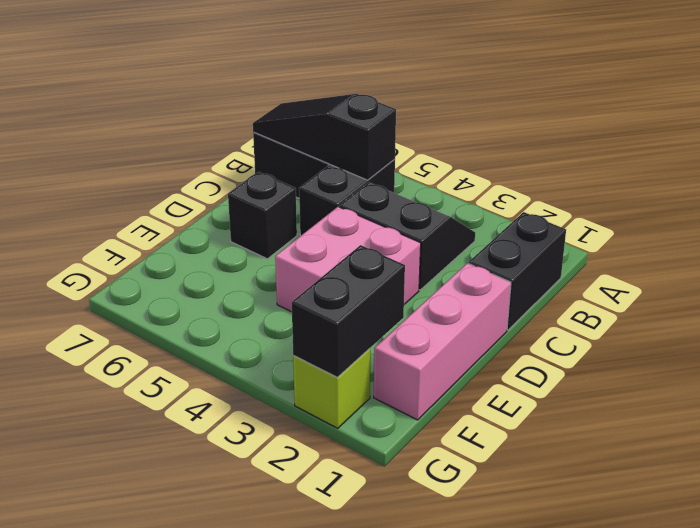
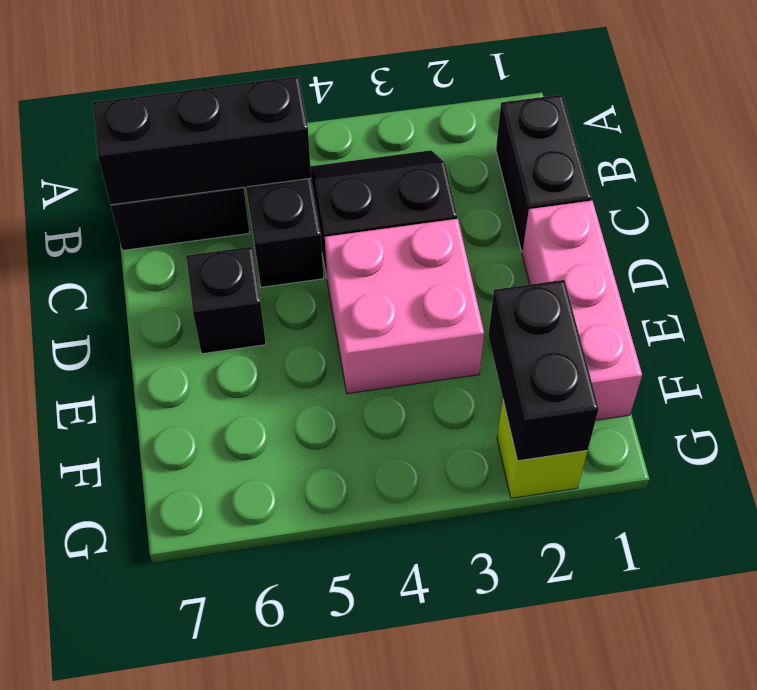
black slope B5:B7 level 2 top 5 -> black brick B5:B7 level 2

